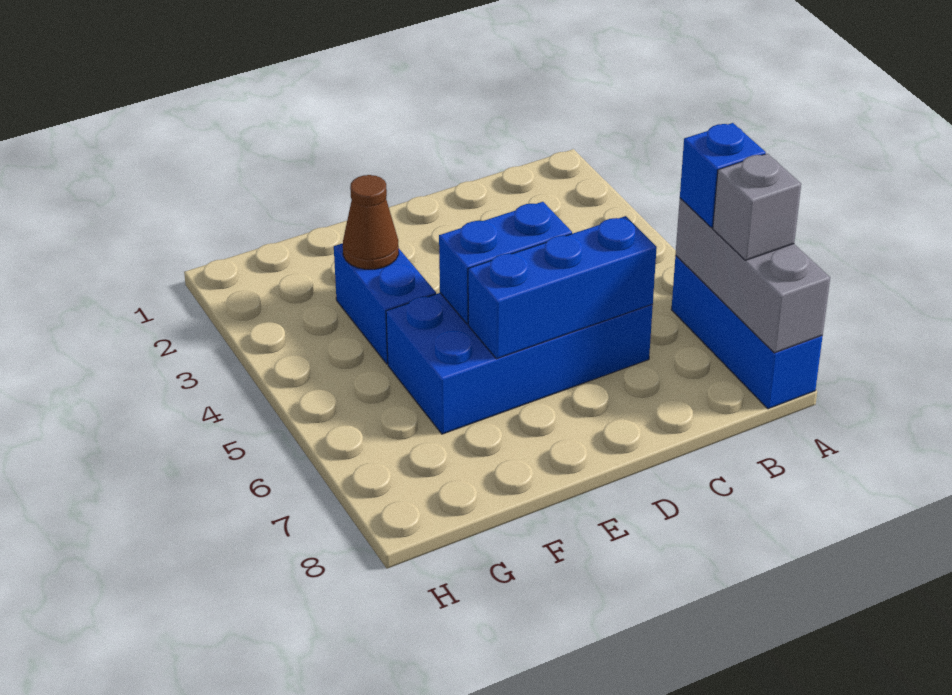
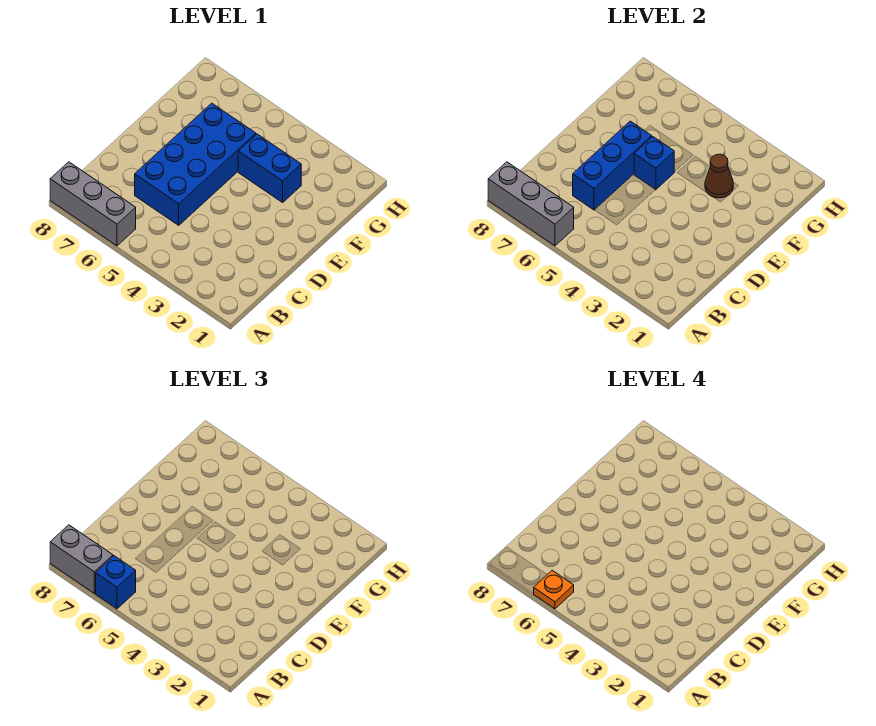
blue brick A6:A8 level 1 -> grey brick A6:A8 level 1
none -> orange plate A6 level 4
grey brick A7 level 3 -> grey brick A7:A8 level 3
blue brick D5:E5 level 2 -> blue brick E5 level 2

